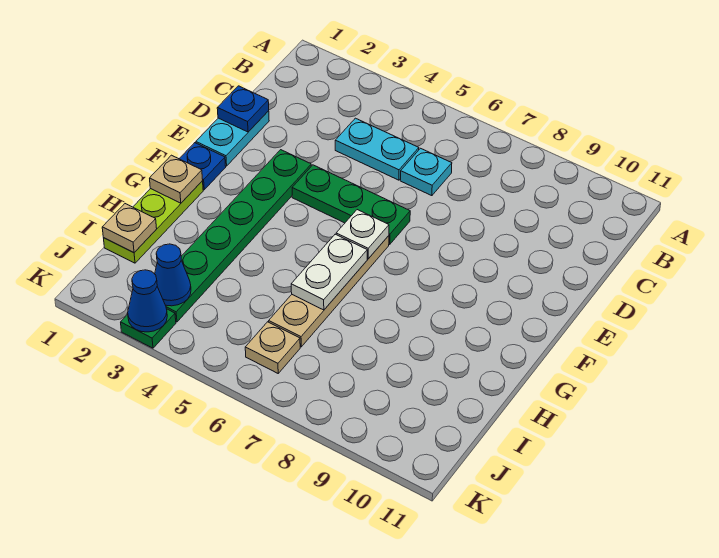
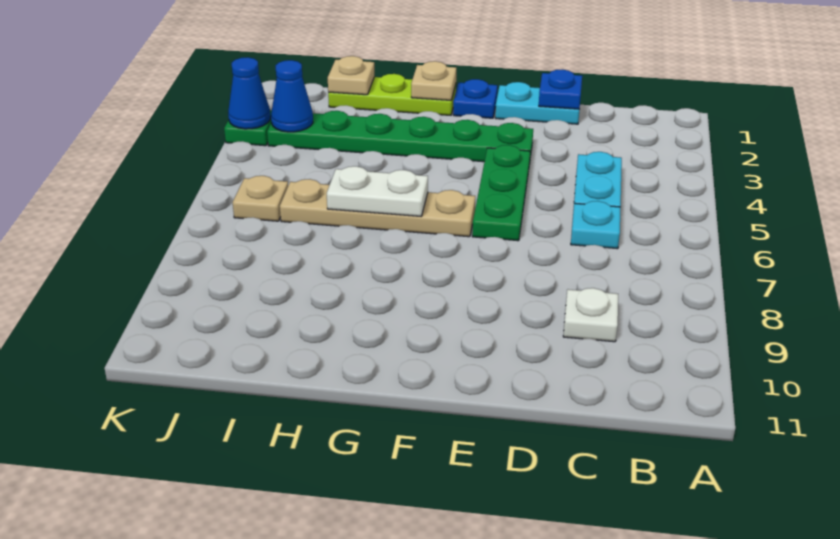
white plate F6 level 2 -> white plate C9 level 1

